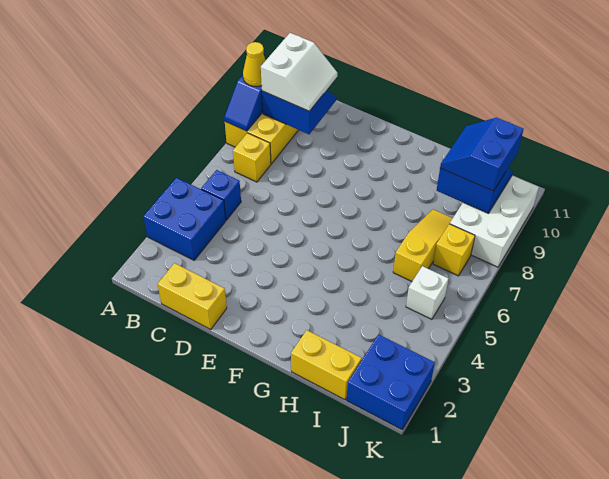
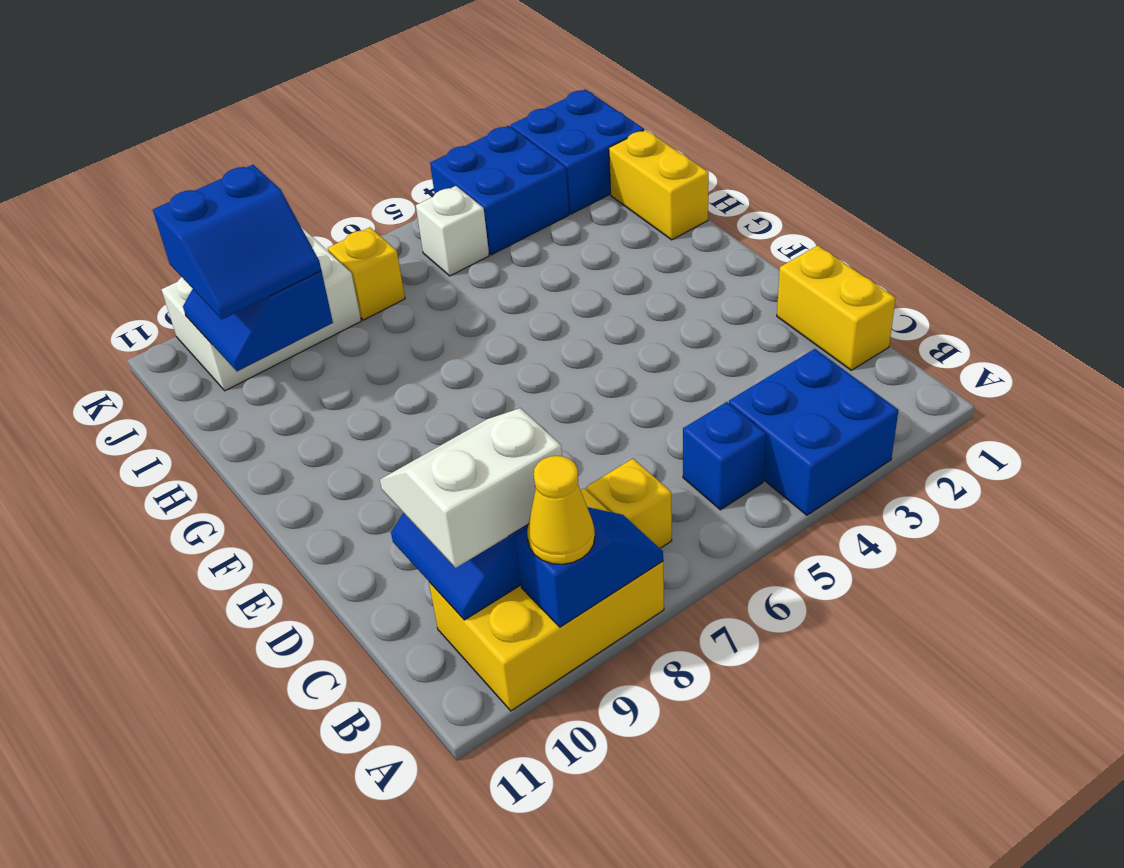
yellow slope I6:I8 level 1 top 6 -> none
none -> blue brick J3:K4 level 1

